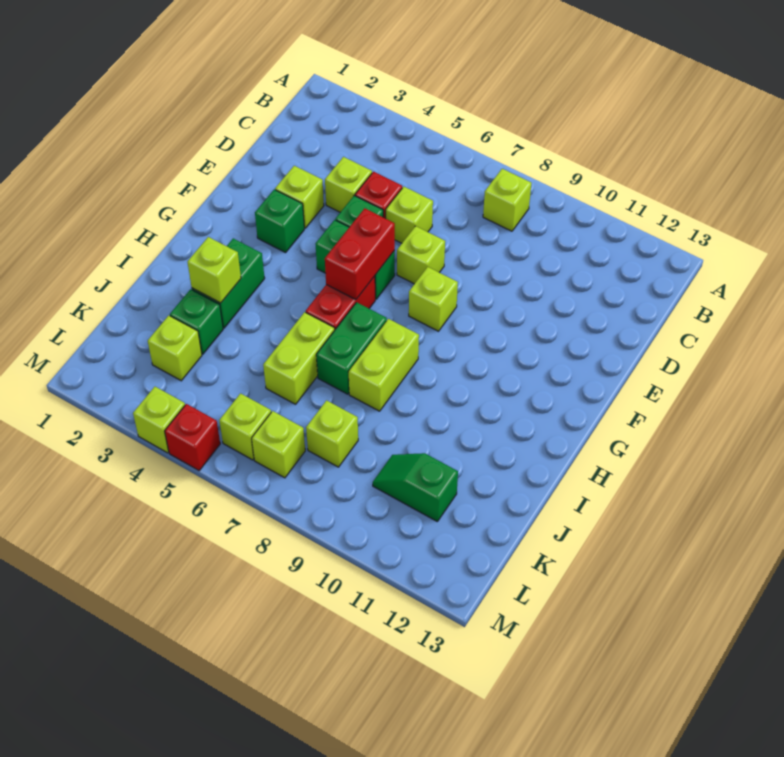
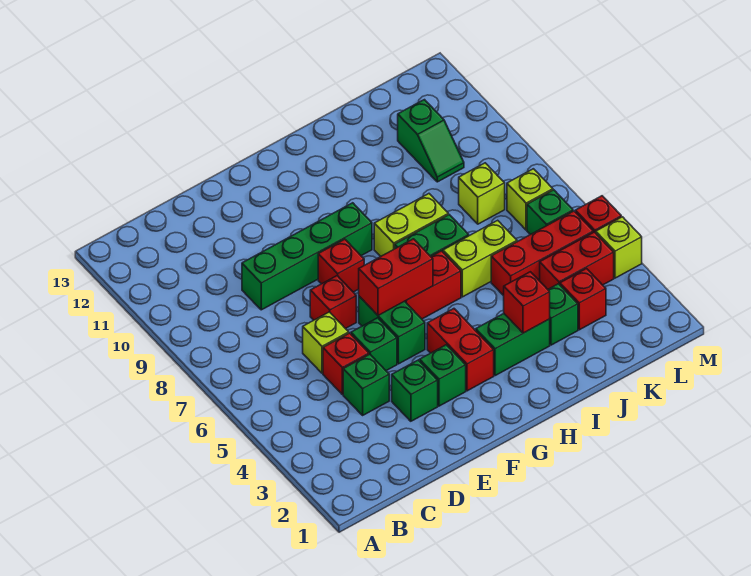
lime brick B8 level 1 -> none
lime brick D4 level 1 -> green brick D4 level 1
none -> green brick D9:G9 level 1
lime brick E3 level 1 -> green brick E3 level 1
lime brick E7 level 1 -> red brick E7 level 1
lime brick F8 level 1 -> red brick F8 level 1
none -> red brick G3:G4 level 1
lime brick I3 level 2 -> red brick I3 level 2
none -> red brick J5:L5 level 1
lime brick K3 level 1 -> red brick K3 level 1
none -> red brick K4:L4 level 1
lime brick L6 level 1 -> green brick L6 level 1

